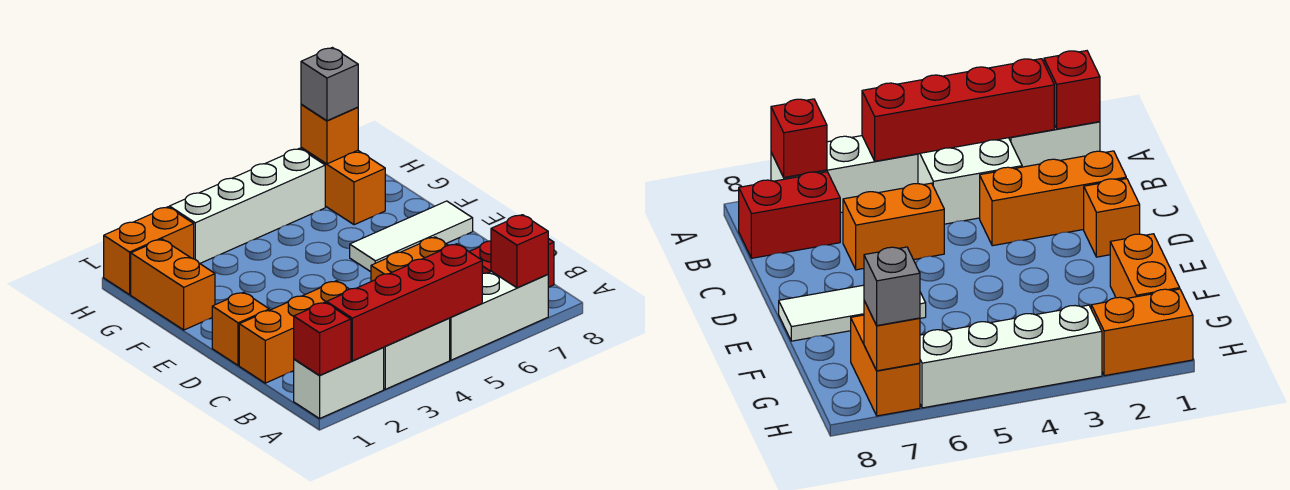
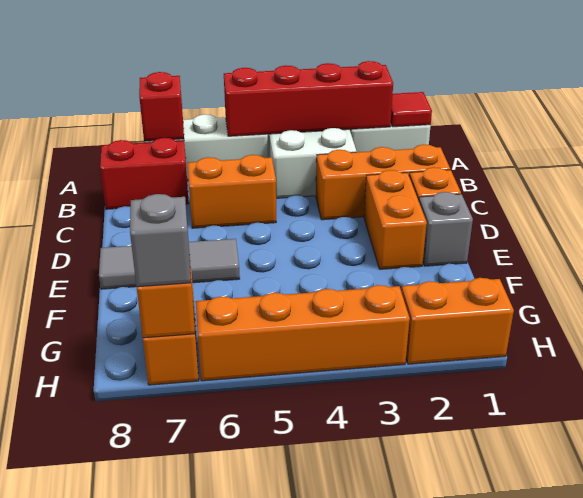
red brick A1 level 2 -> red tile A1 level 2
none -> grey brick E1 level 1
white tile E6:E8 level 1 -> grey tile E6:E8 level 1
orange brick F1:G1 level 1 -> orange brick D2:E2 level 1
white brick H3:H6 level 1 -> orange brick H3:H6 level 1

